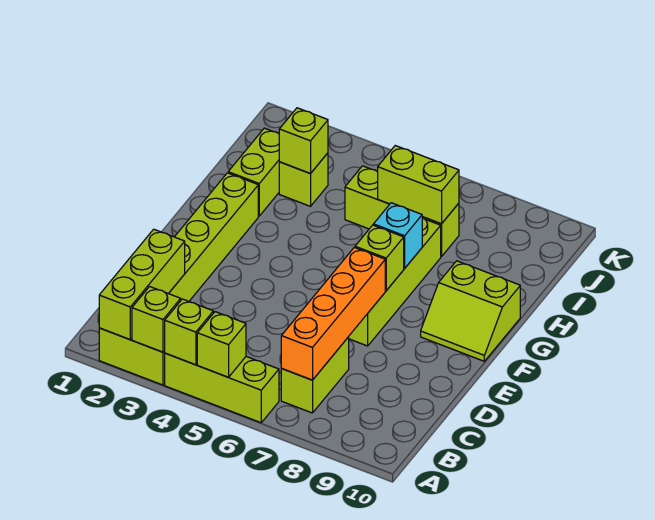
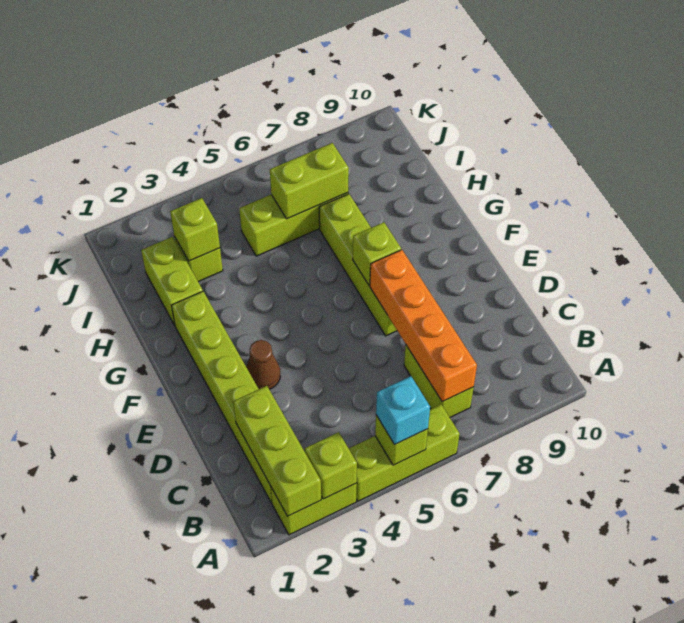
lime brick A4 level 2 -> none
none -> brown cone E3 level 1
lime slope F9:G10 level 1 top G -> none
cyan brick G7 level 2 -> cyan brick A5 level 3

